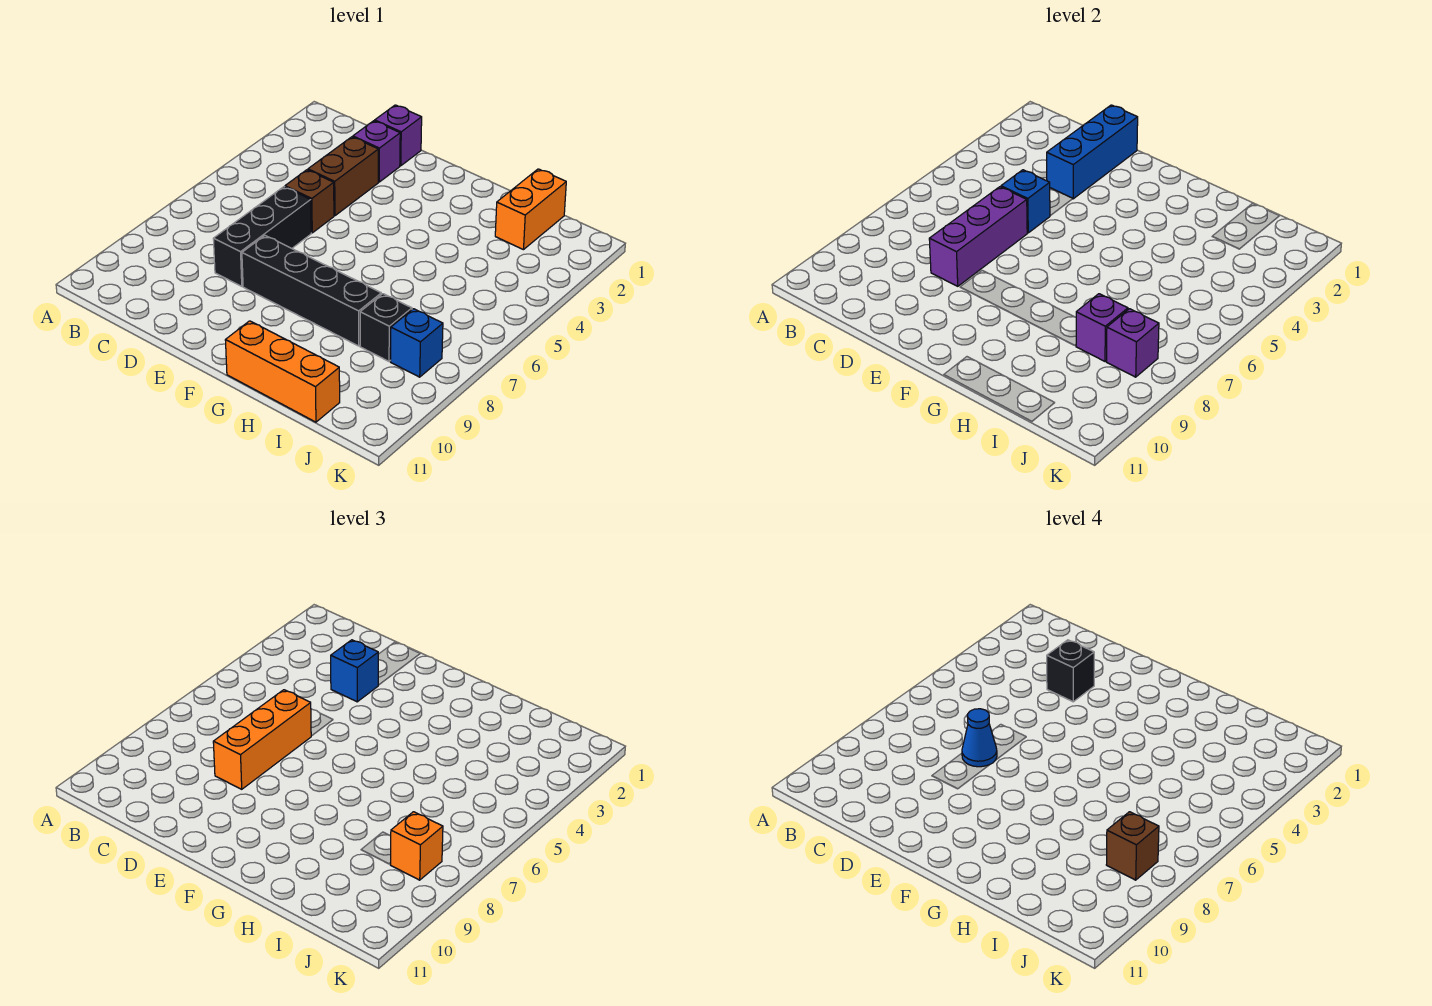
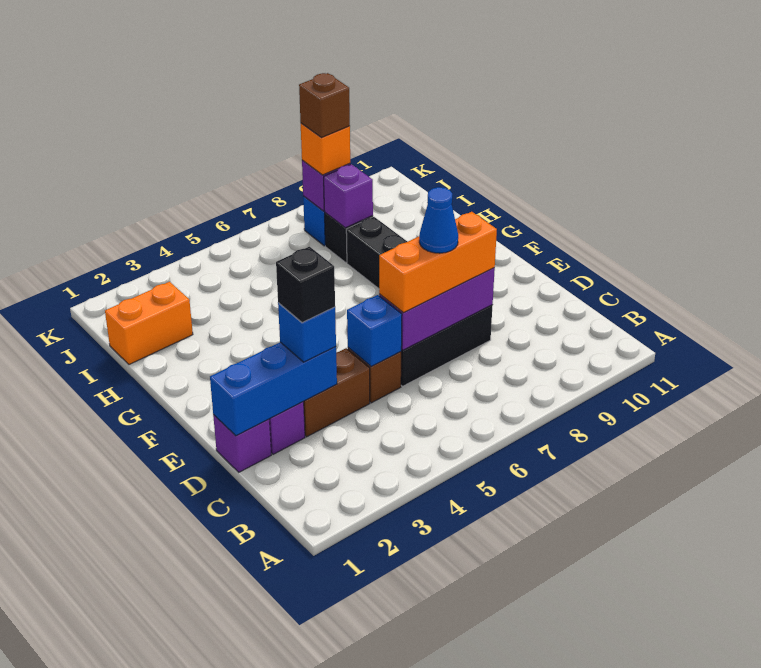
orange brick G11:I11 level 1 -> none

